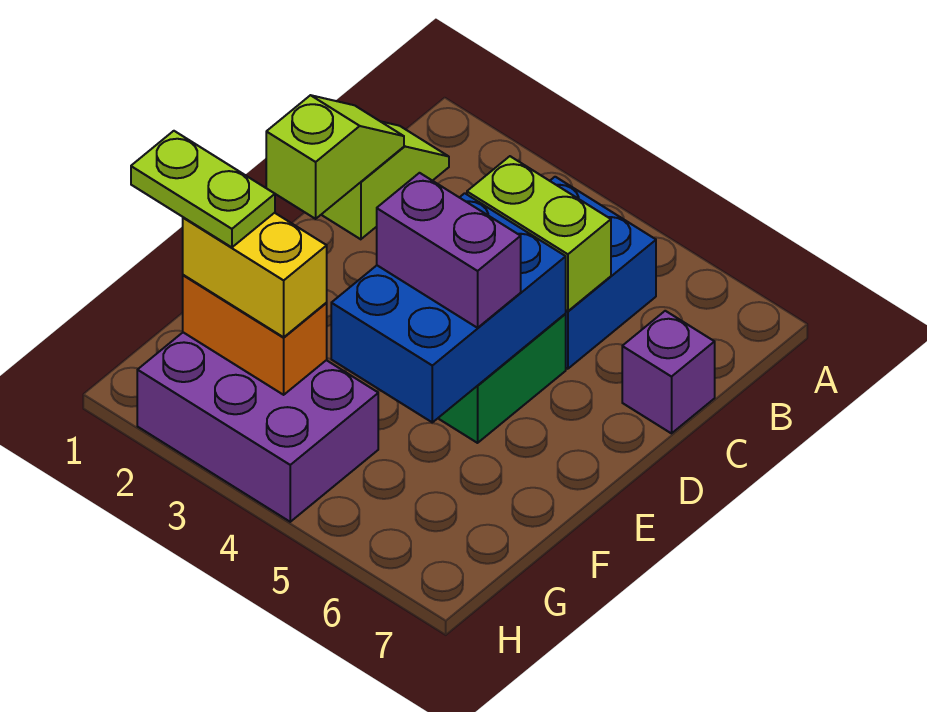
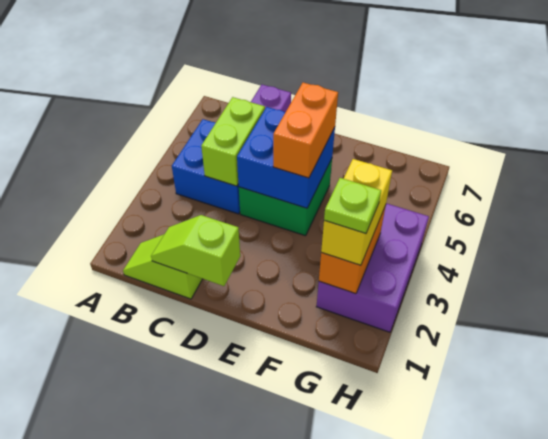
blue brick D4:F5 level 2 -> blue brick D4:E5 level 2
purple brick E4:E5 level 3 -> orange brick E4:E5 level 3
lime plate G1:G2 level 4 -> lime plate G2 level 4

